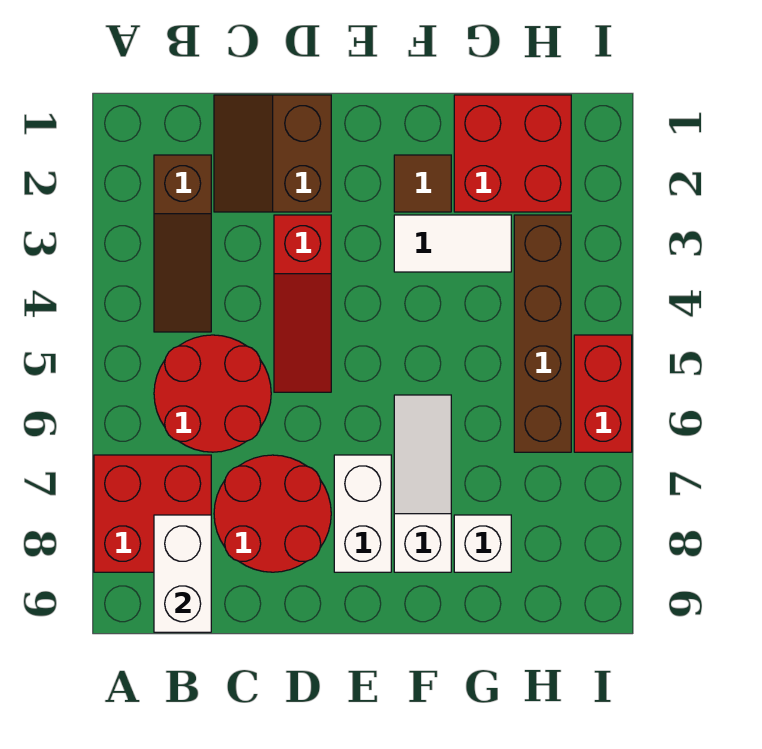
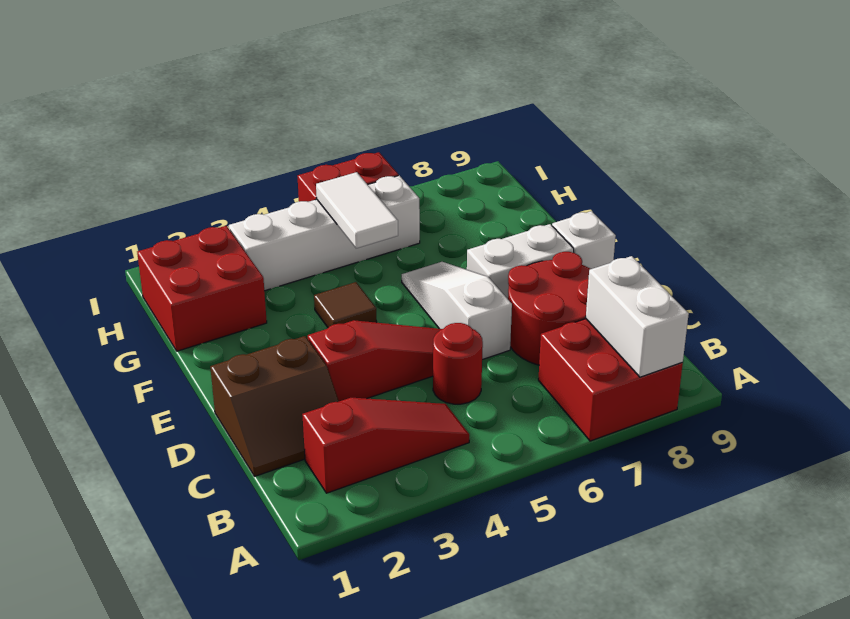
brown slope B2:B4 level 1 top 2 -> red slope B2:B4 level 1 top 2
red round brick B5:C6 level 1 -> red round brick C5 level 1
white brick B8:B9 level 2 -> white brick A8:B8 level 2
brown tile F2 level 1 -> brown tile F4 level 1
white tile F3:G3 level 1 -> white tile G5:H5 level 2
white slope F6:F8 level 1 top 8 -> white slope D6:F6 level 1 top D
white brick G8 level 1 -> white brick E9 level 1
brown brick H3:H6 level 1 -> white brick H3:H6 level 1

